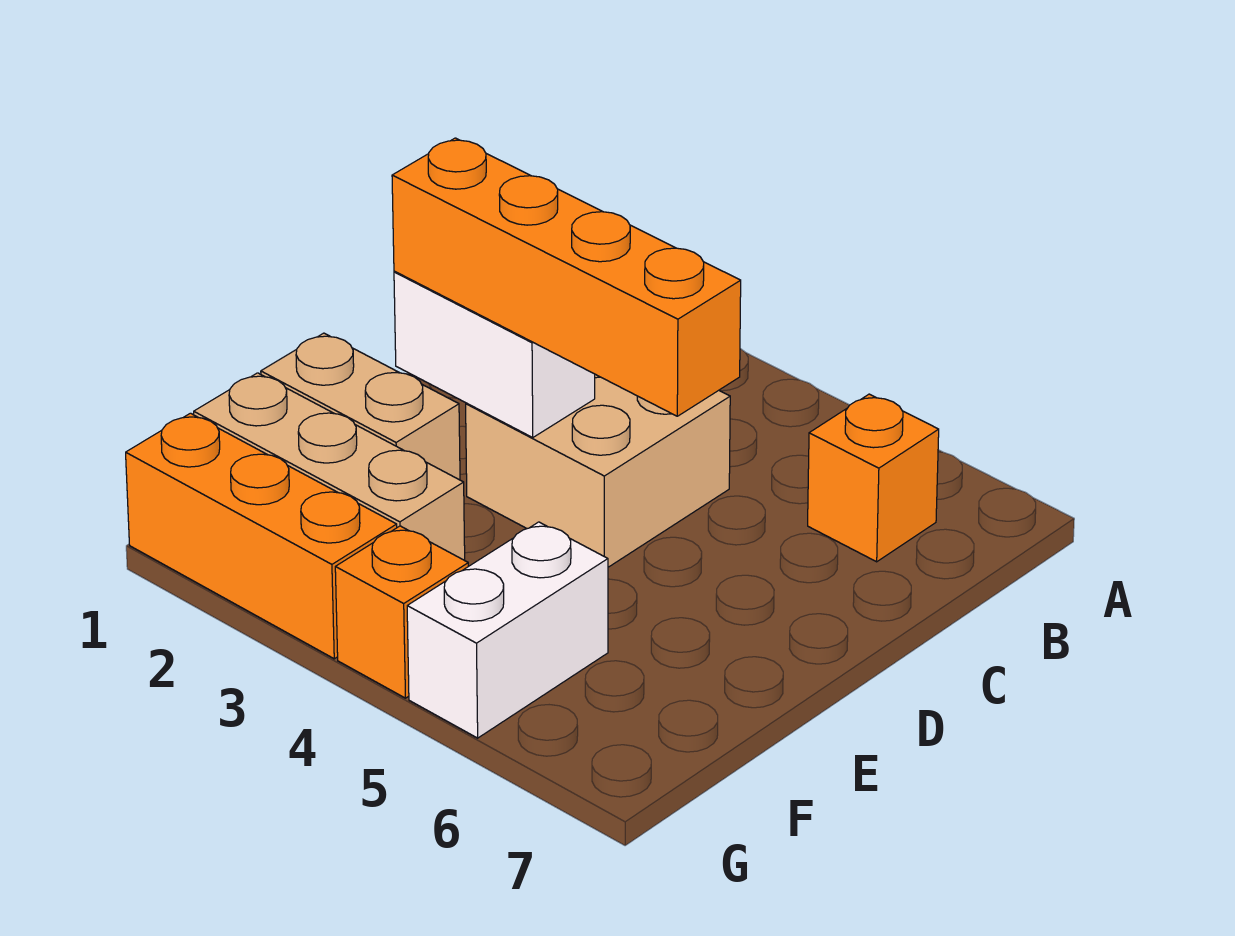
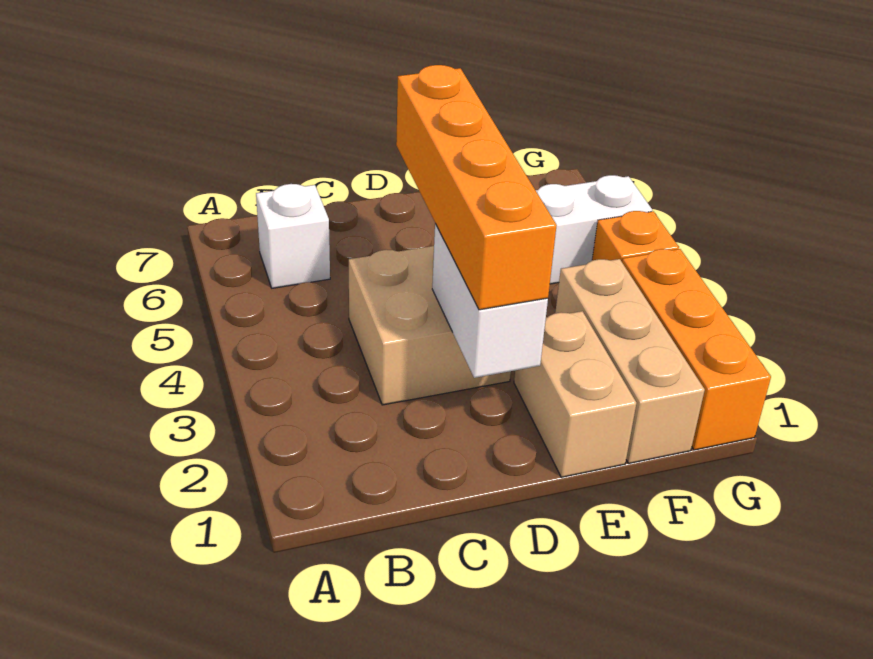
orange brick B6 level 1 -> white brick B6 level 1

